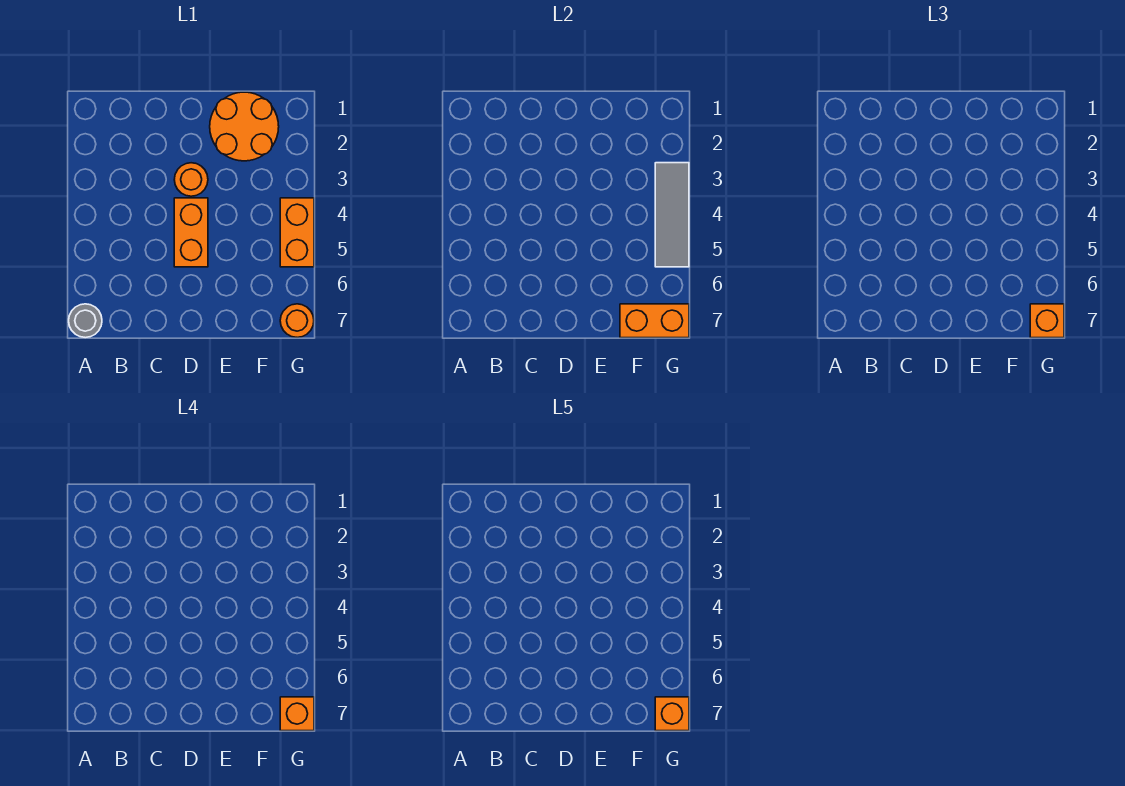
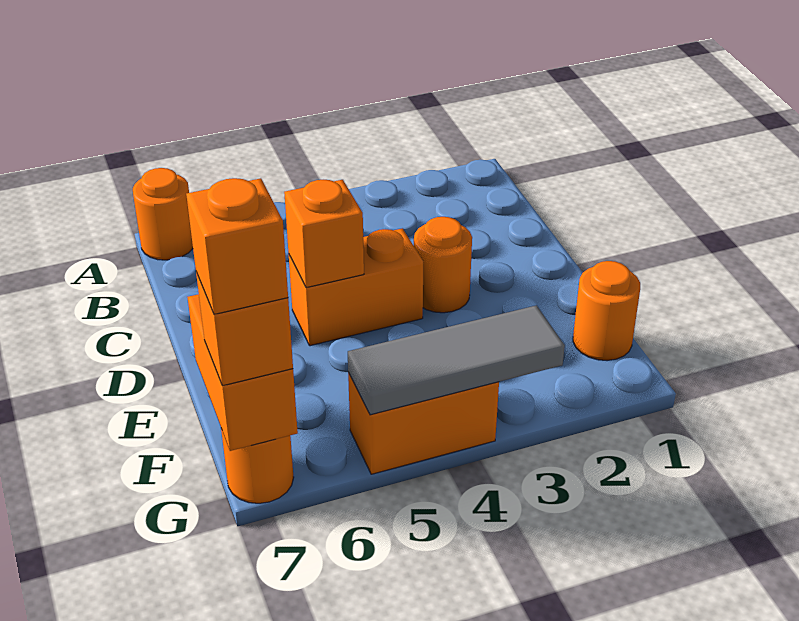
grey round brick A7 level 1 -> orange round brick A7 level 1
orange round brick E1:F2 level 1 -> orange round brick F1 level 1
orange brick G7 level 5 -> orange brick D5 level 2

